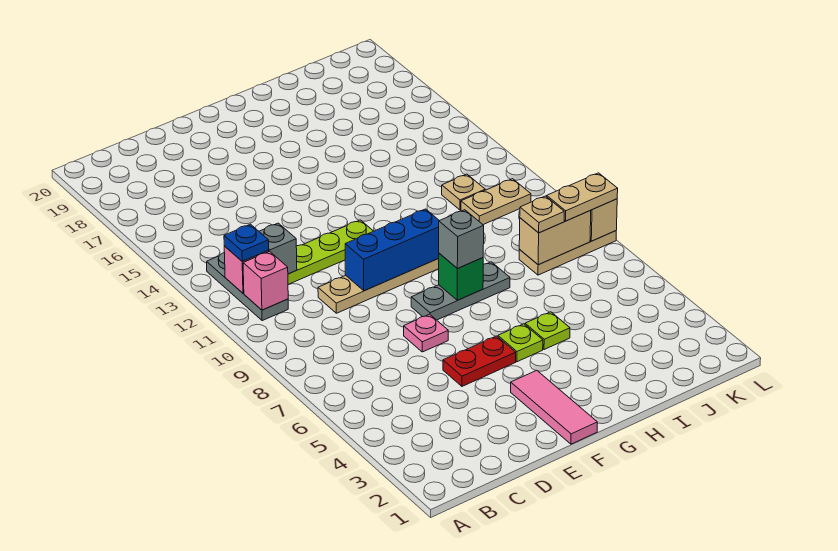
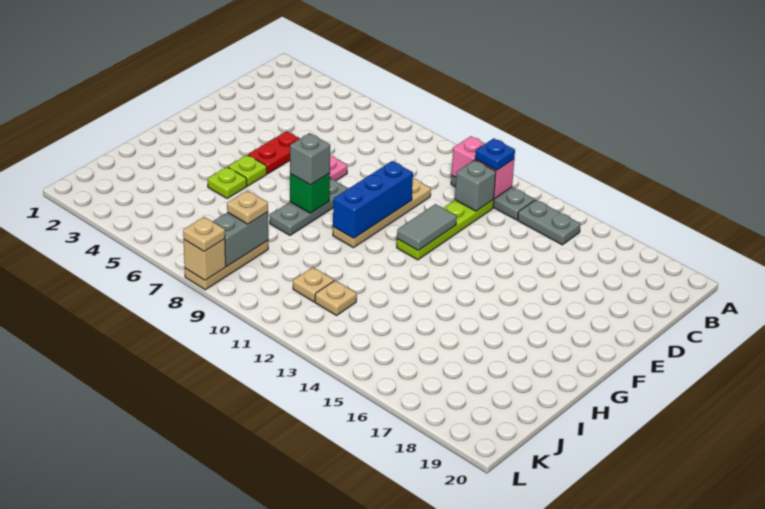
none -> grey plate B14:B15 level 1
none -> grey tile E12:F12 level 2
pink tile F1:F3 level 1 -> none
tan brick J8:K8 level 2 -> grey brick J8:K8 level 2
tan plate J11:K11 level 1 -> tan plate J11 level 1
tan plate K8:L8 level 3 -> tan plate L8 level 3

